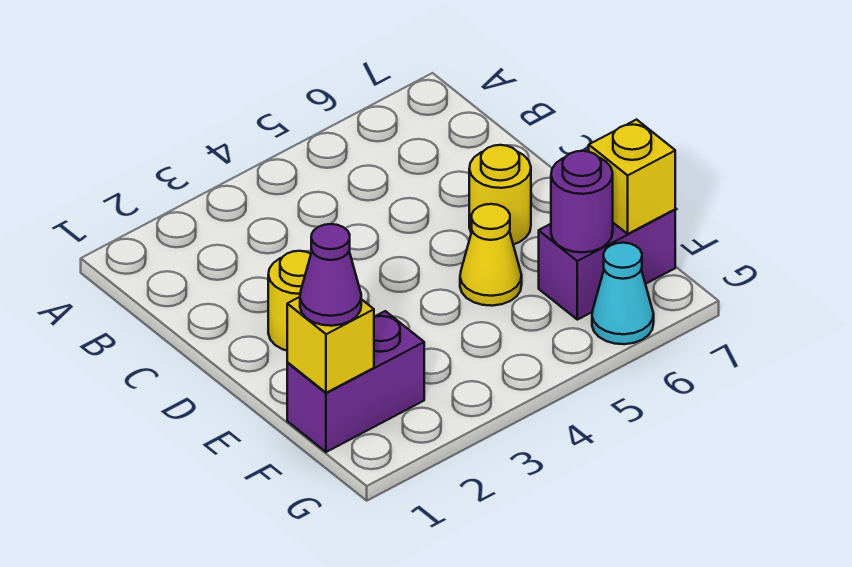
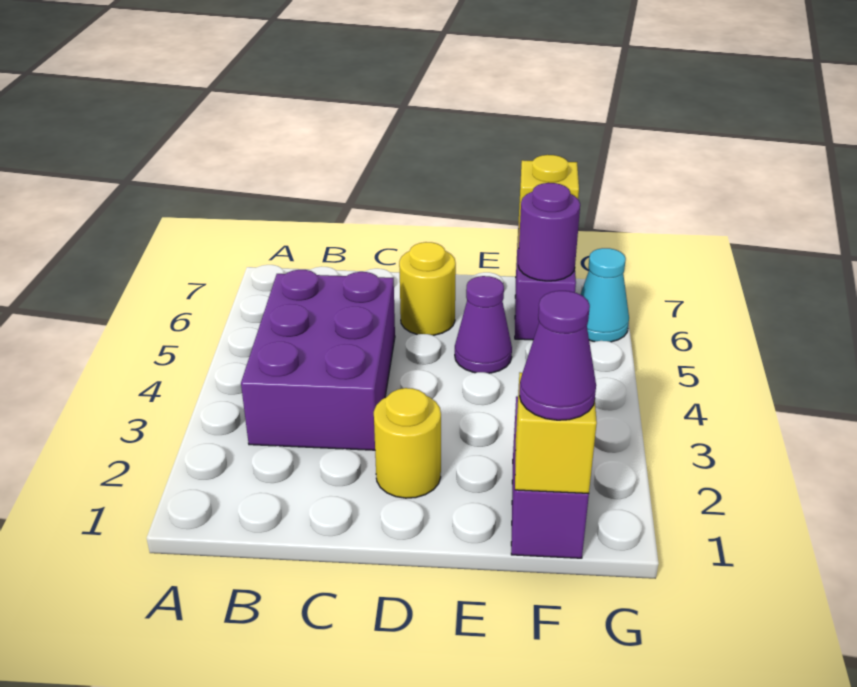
none -> purple brick B3:C5 level 1
yellow cone E5 level 1 -> purple cone E5 level 1

